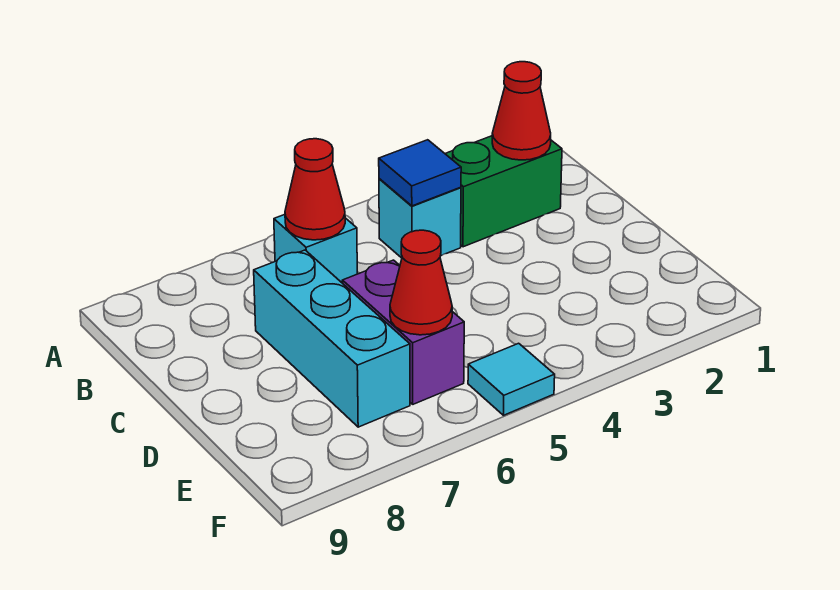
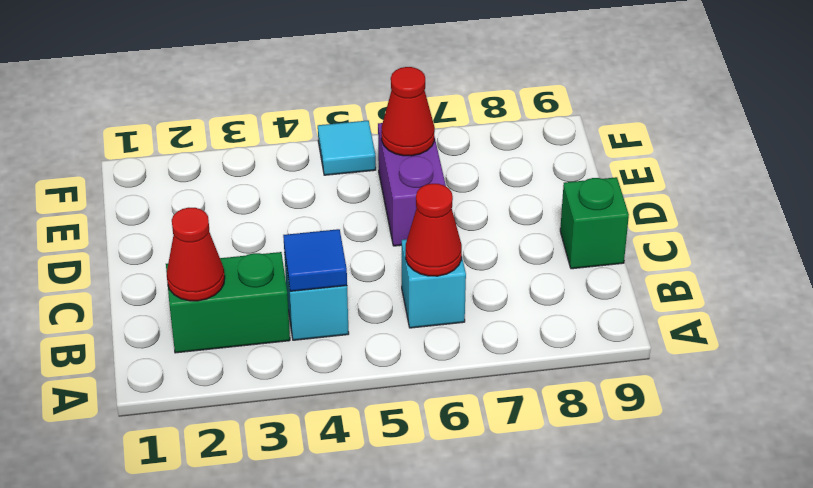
cyan brick C7:E7 level 1 -> none
none -> green brick C9 level 1

